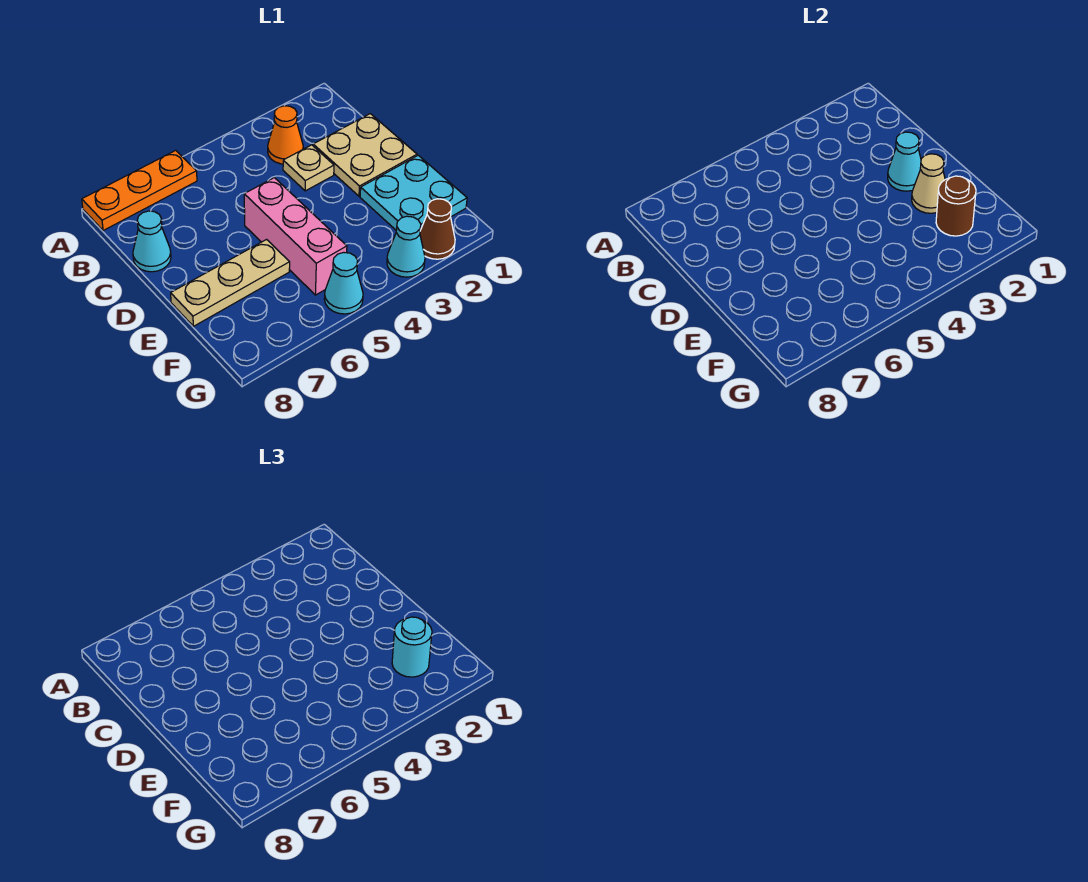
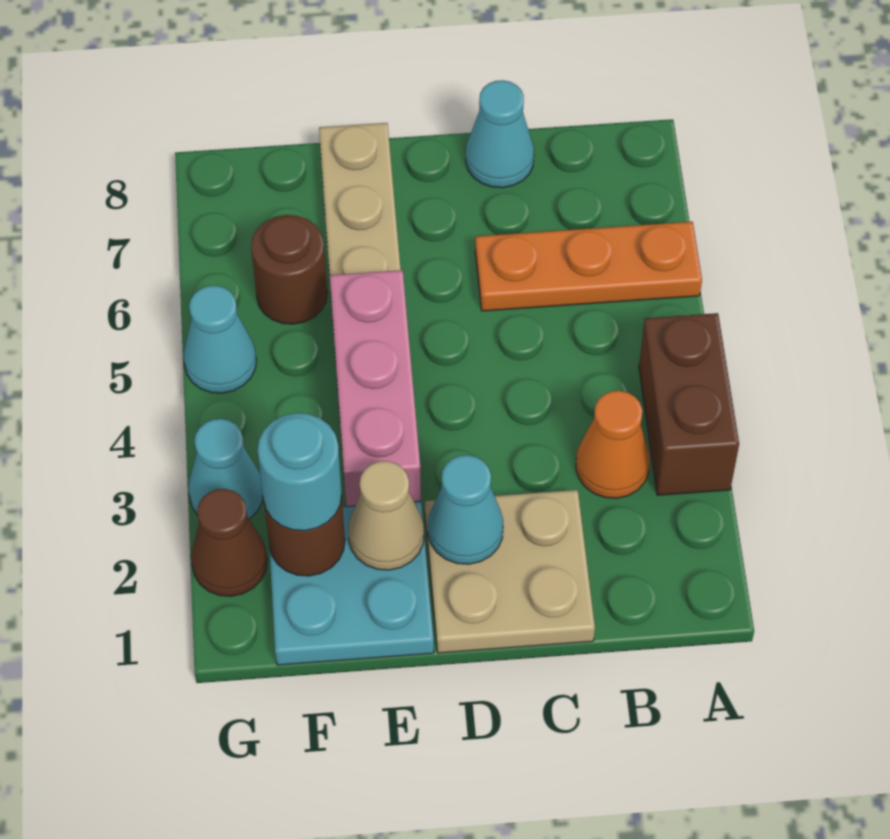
none -> brown brick A3:A4 level 1
orange plate A6:A8 level 1 -> orange plate A6:C6 level 1
tan plate C3 level 1 -> none
pink brick D5:F5 level 1 -> pink brick E3:E5 level 1
none -> brown round brick F6 level 1

